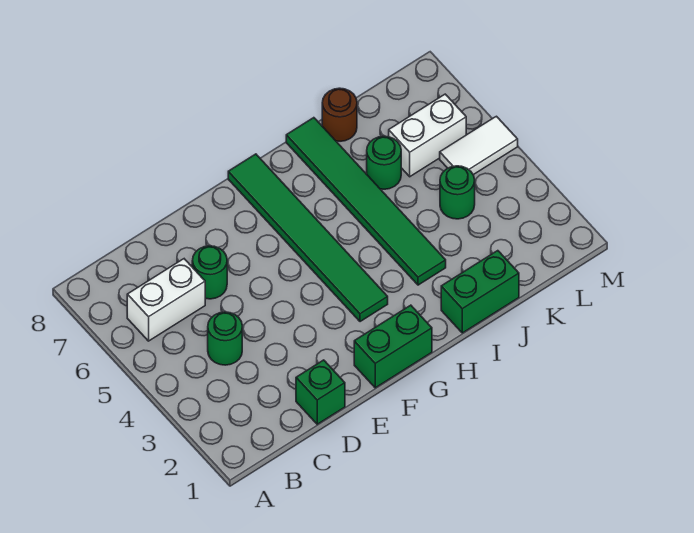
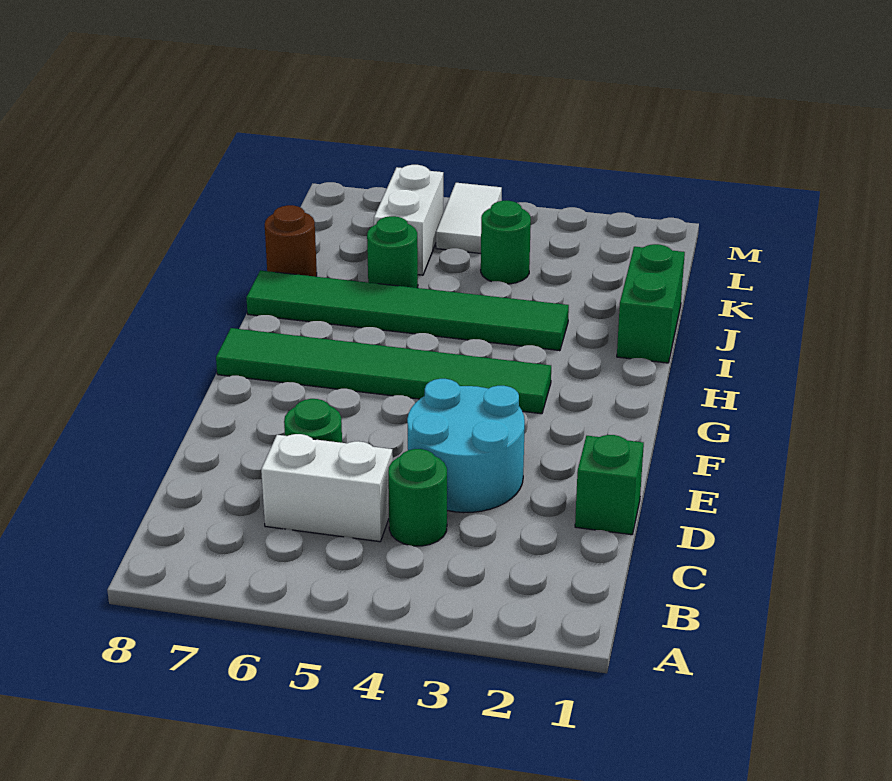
white brick B6:C6 level 1 -> white brick C5:C6 level 1
none -> cyan round brick D3:E4 level 1
green brick F1:G1 level 1 -> none

